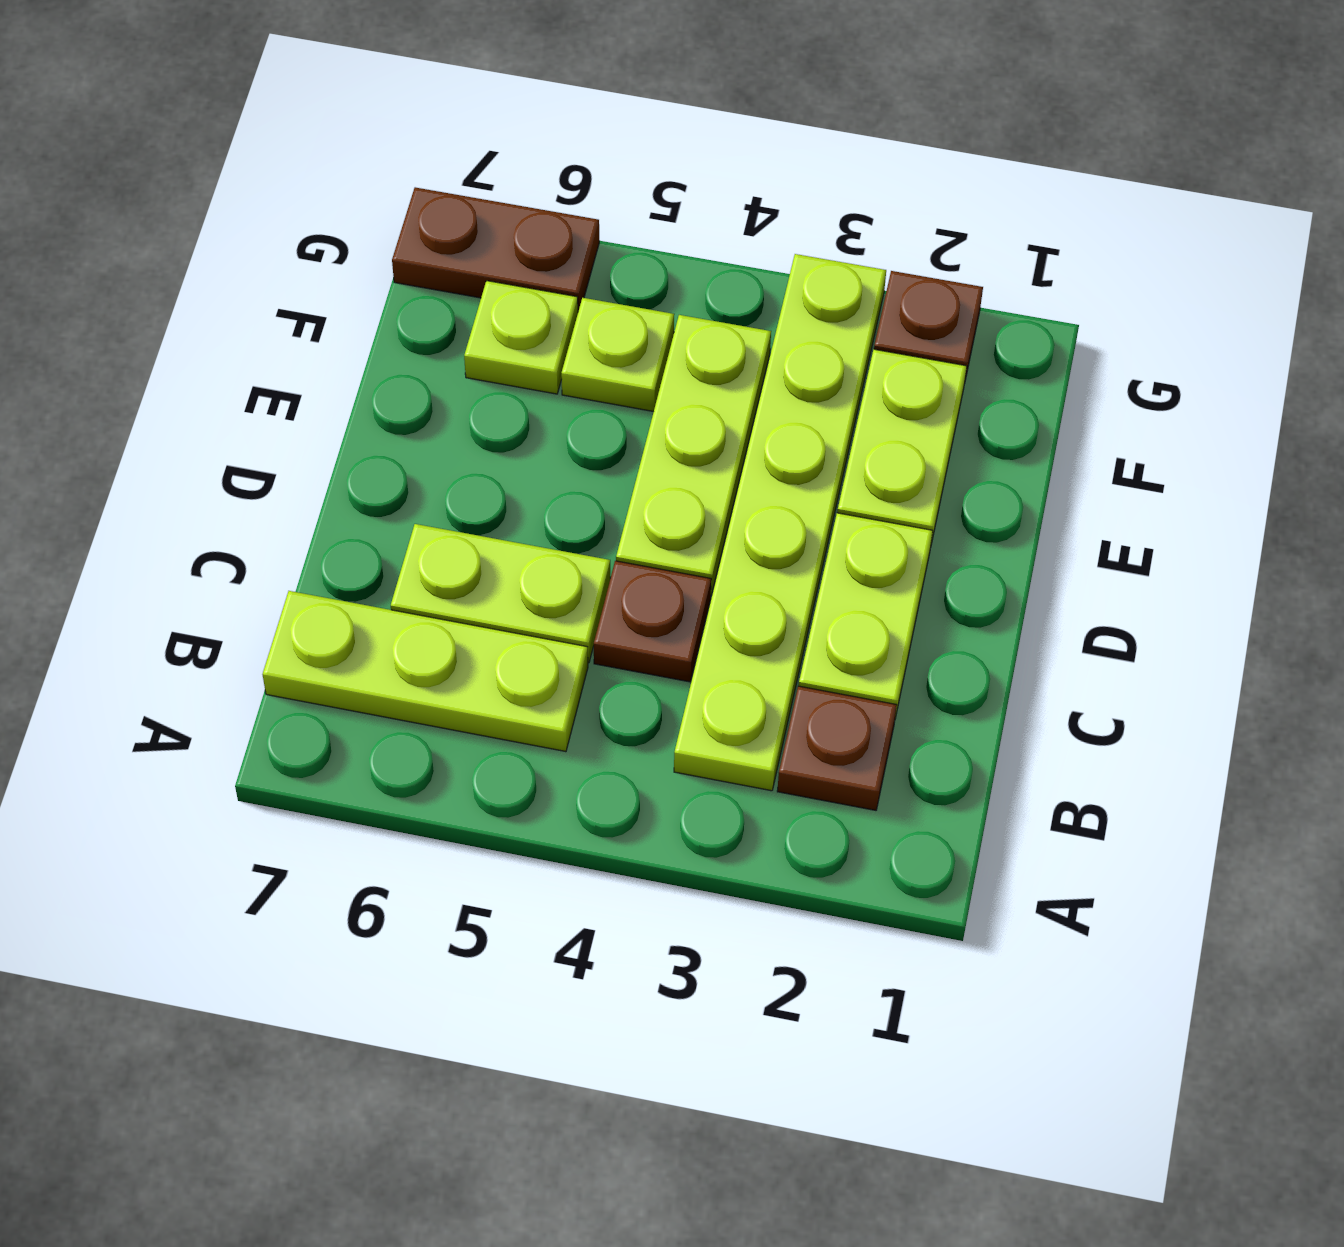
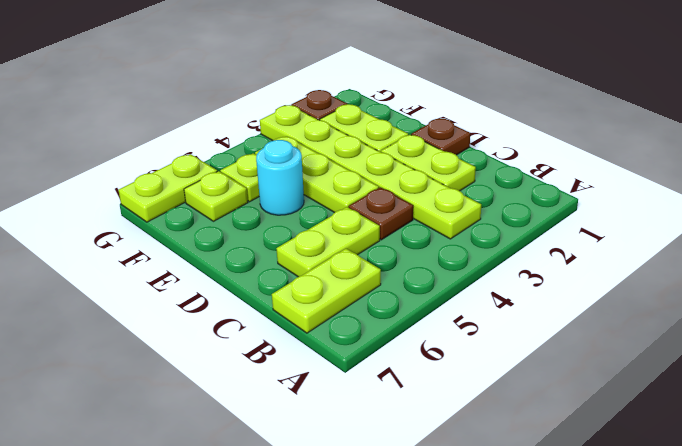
brown plate B2 level 1 -> brown plate D1 level 1
lime plate B5:B7 level 1 -> lime plate B6:B7 level 1
none -> cyan round brick E5 level 1
brown plate G6:G7 level 1 -> lime plate G6:G7 level 1

